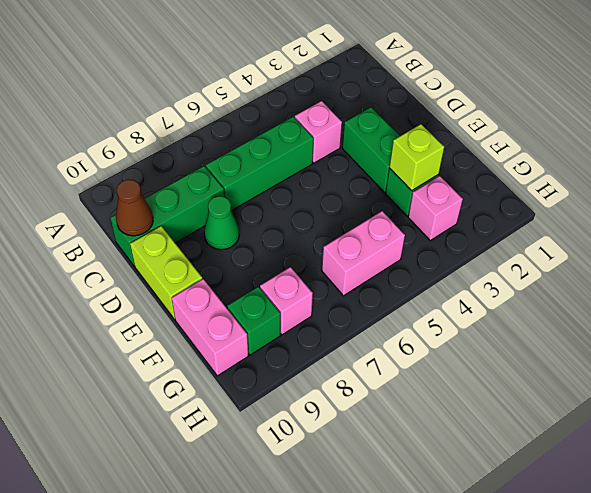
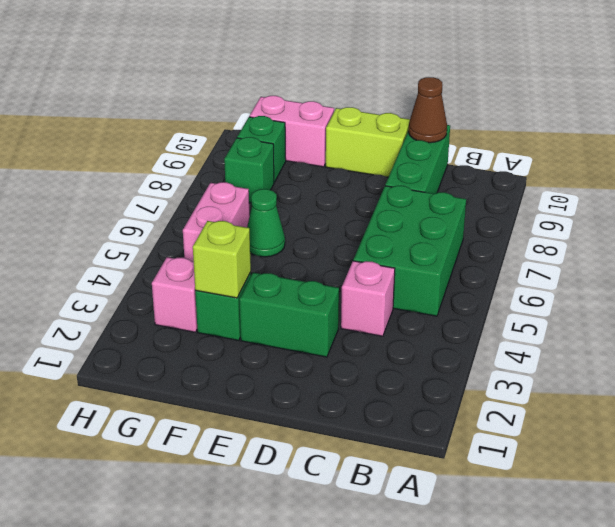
green brick C5:C7 level 1 -> green brick B5:C7 level 1
green cone D8 level 1 -> green cone F6 level 1
pink brick G8 level 1 -> green brick G8 level 1

